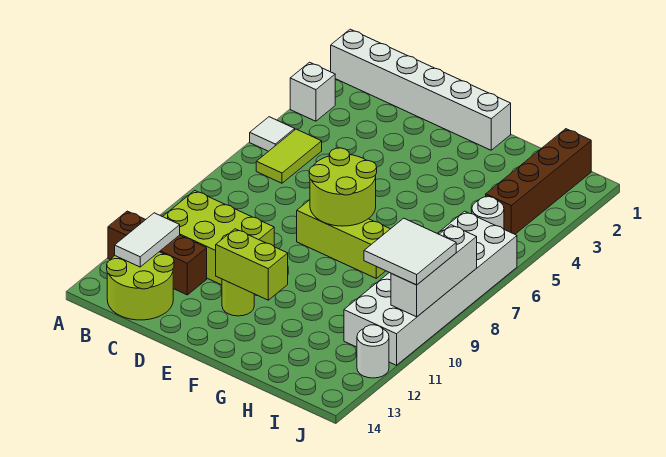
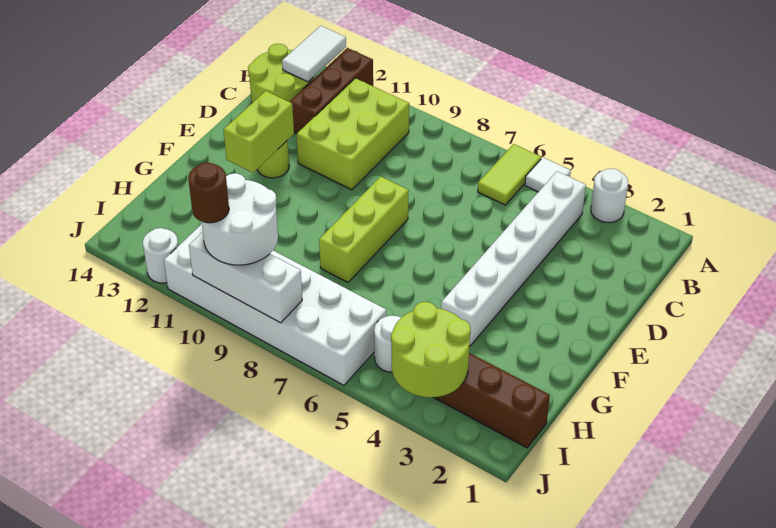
white brick A1:F1 level 1 -> white brick B4:G4 level 1
white brick A3 level 1 -> white round brick A3 level 1
lime tile B5:B6 level 1 -> lime tile A6:B6 level 1
white tile B12:B13 level 2 -> white tile A13:B13 level 2
lime round brick E7:F8 level 2 -> lime round brick I3:J4 level 2
white tile I9:J10 level 3 -> white round brick I9:J10 level 3
none -> brown round brick J10 level 4

